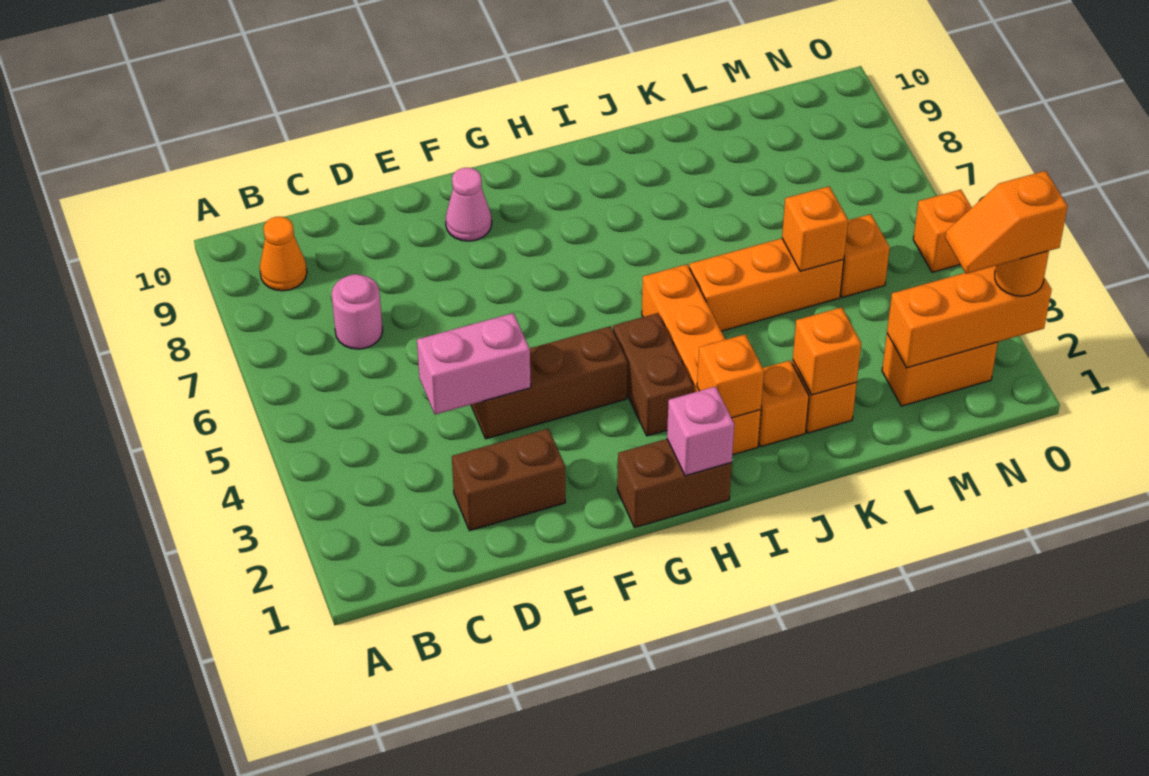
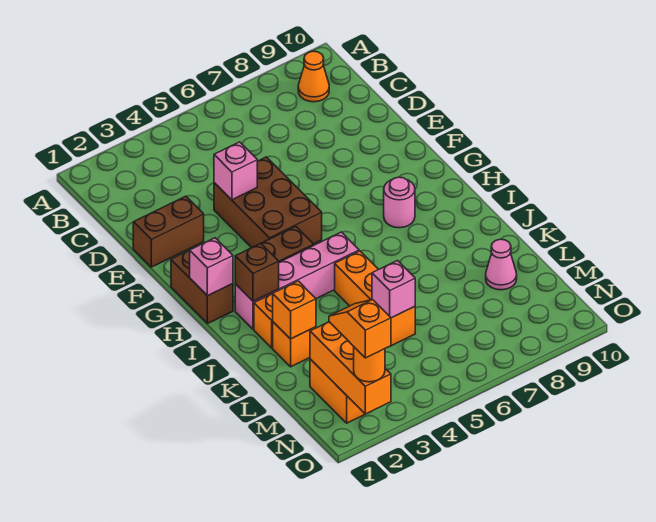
pink round brick C7 level 1 -> pink round brick H8 level 1
brown brick D2:E2 level 1 -> brown brick E1:E2 level 1
pink brick D4:E4 level 2 -> pink brick E4 level 2
brown brick E4:G4 level 1 -> brown brick E4:G5 level 1
pink cone F9 level 1 -> pink cone L9 level 1
orange brick I2:I5 level 1 -> pink brick I2:I5 level 1
orange brick I2 level 2 -> brown brick I2 level 2
orange brick L5 level 2 -> pink brick L5 level 2
orange brick M5 level 1 -> none
orange brick O5 level 1 -> none

